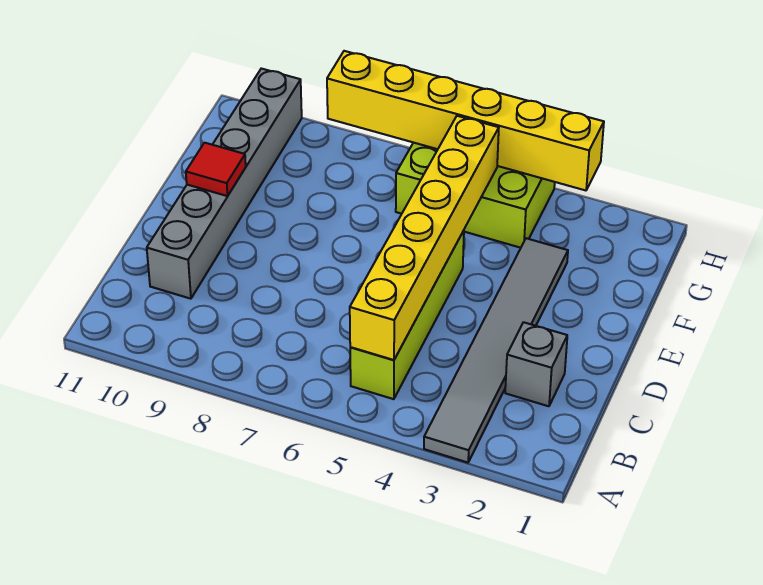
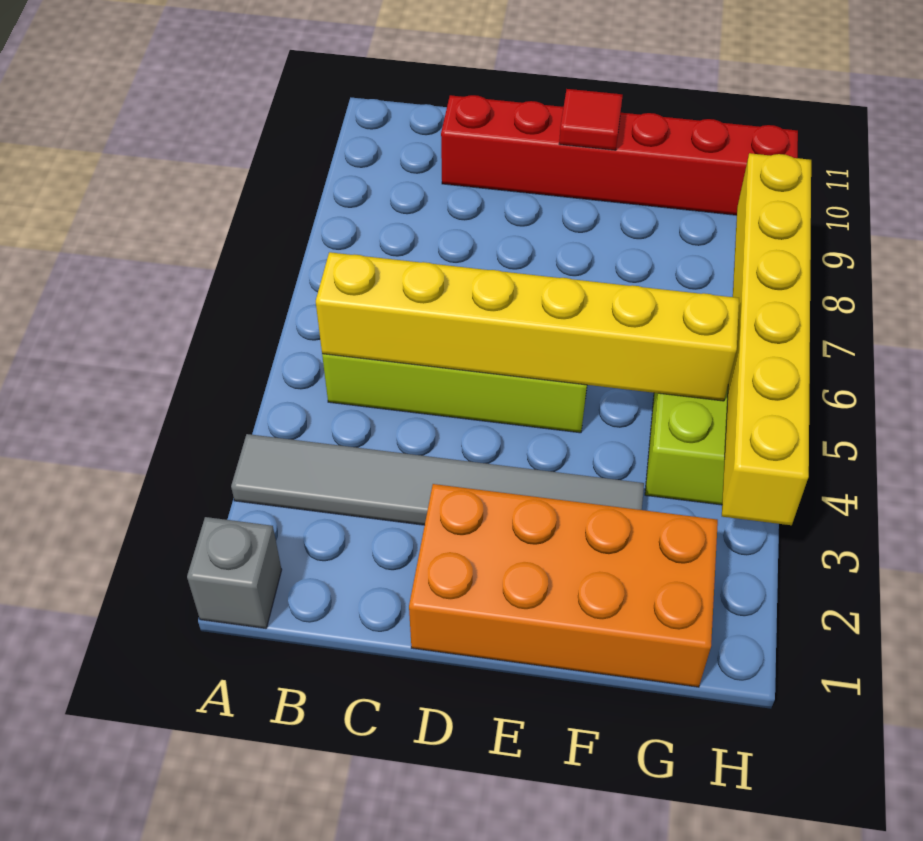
grey brick C2 level 1 -> grey brick A1 level 1
grey brick C10:H10 level 1 -> red brick C10:H10 level 1
none -> orange brick D1:G2 level 1

